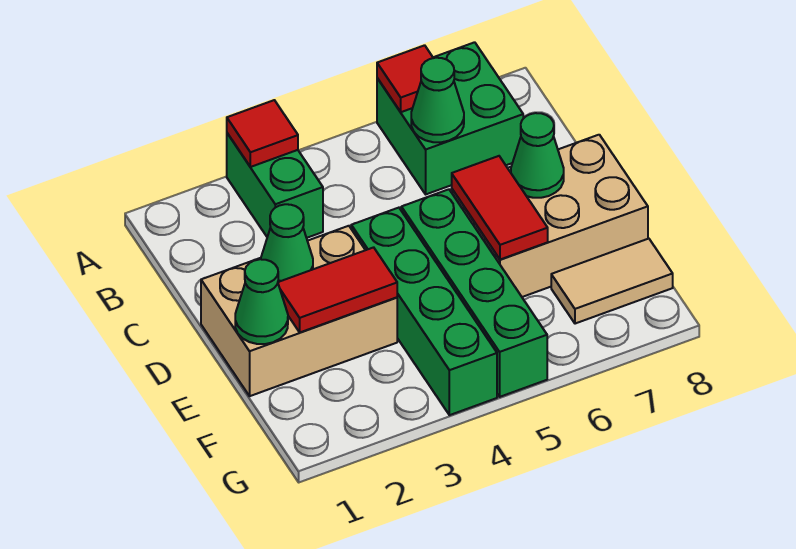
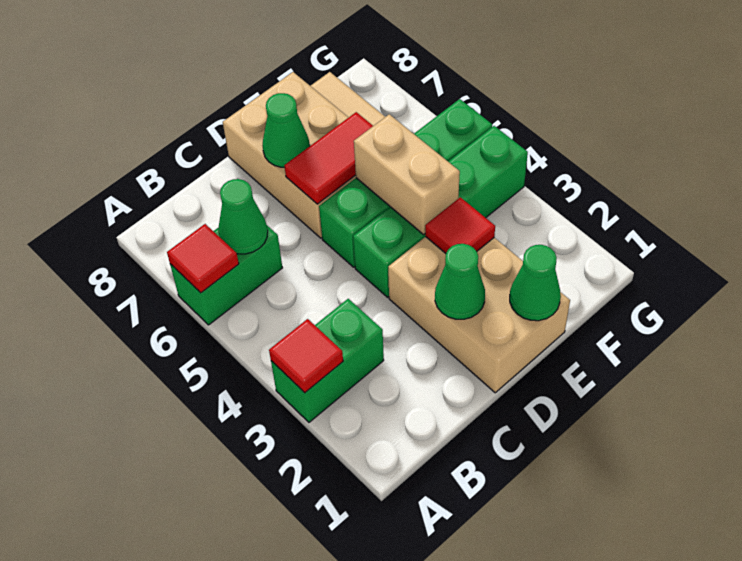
green brick A6:B7 level 1 -> green brick A6:B6 level 1
red tile E2:E3 level 2 -> red tile E3 level 2
none -> tan brick E4:E5 level 2

